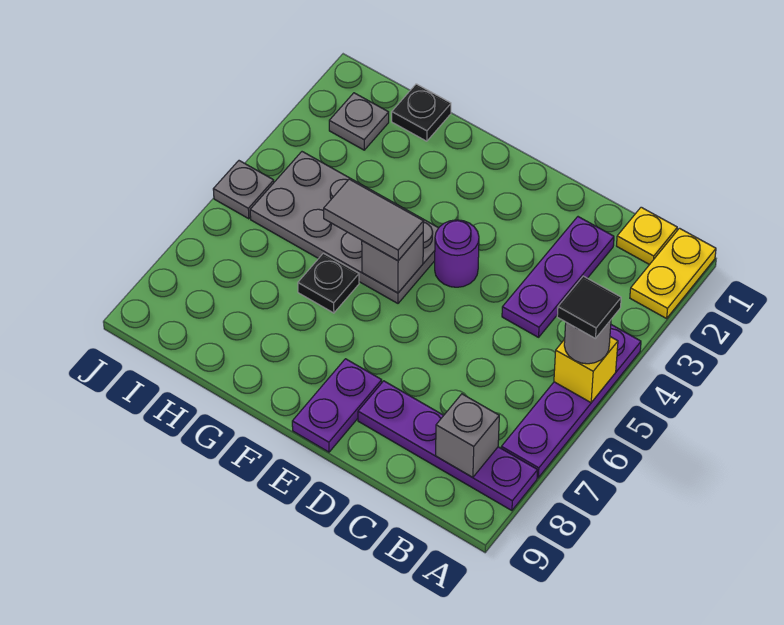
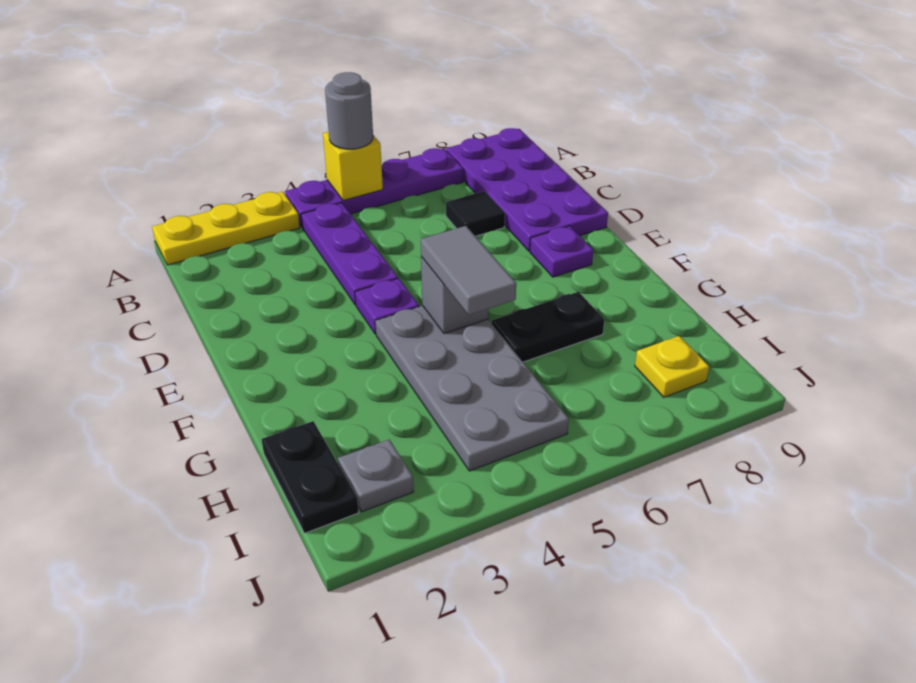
yellow plate A1:A2 level 1 -> yellow plate A1:A3 level 1
black tile A5 level 4 -> black tile C7 level 1
purple plate A8:D8 level 1 -> purple plate A8:D9 level 1
yellow plate B1 level 1 -> yellow plate I8 level 1
grey brick B8 level 2 -> none
purple plate C2:C4 level 1 -> purple plate B4:D4 level 1
purple round brick E4 level 1 -> purple plate E4 level 1
purple plate E8:E9 level 1 -> purple plate E8 level 1
black plate G6 level 1 -> black plate G6:G7 level 1
black plate H1 level 1 -> black plate H1:I1 level 1
grey plate J5 level 1 -> none

